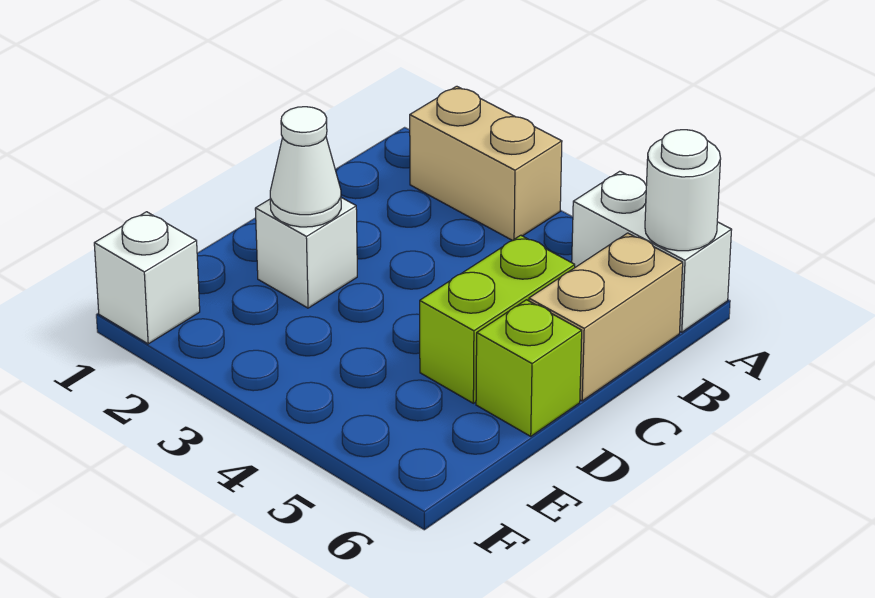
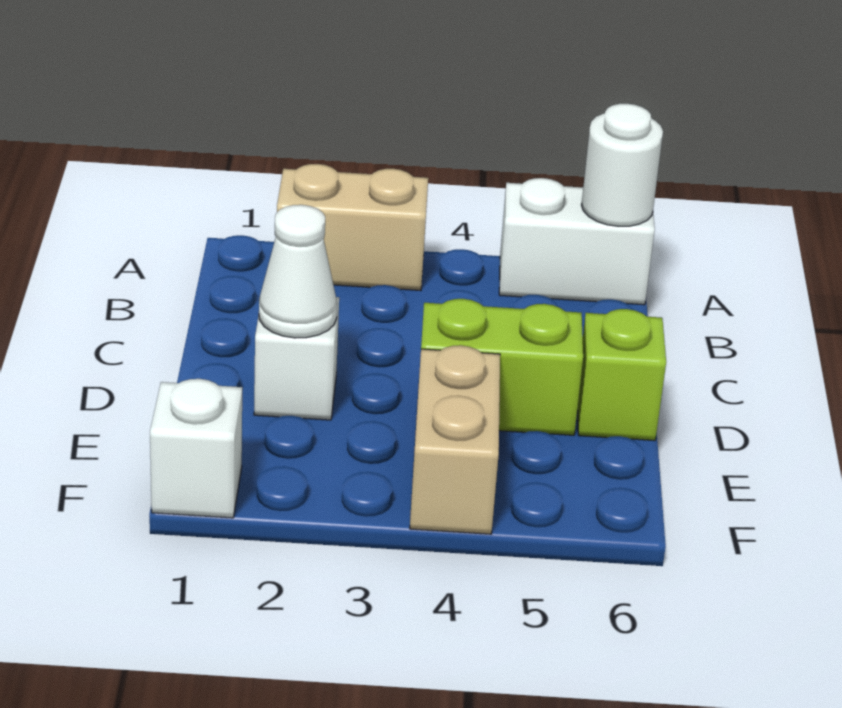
tan brick B6:C6 level 1 -> tan brick E4:F4 level 1
lime brick C5:D5 level 1 -> lime brick D4:D5 level 1

